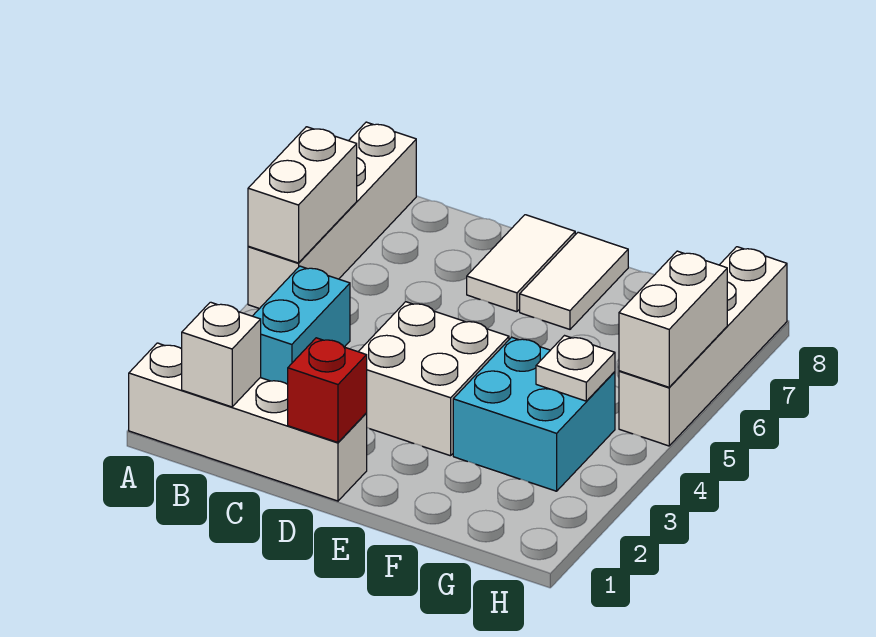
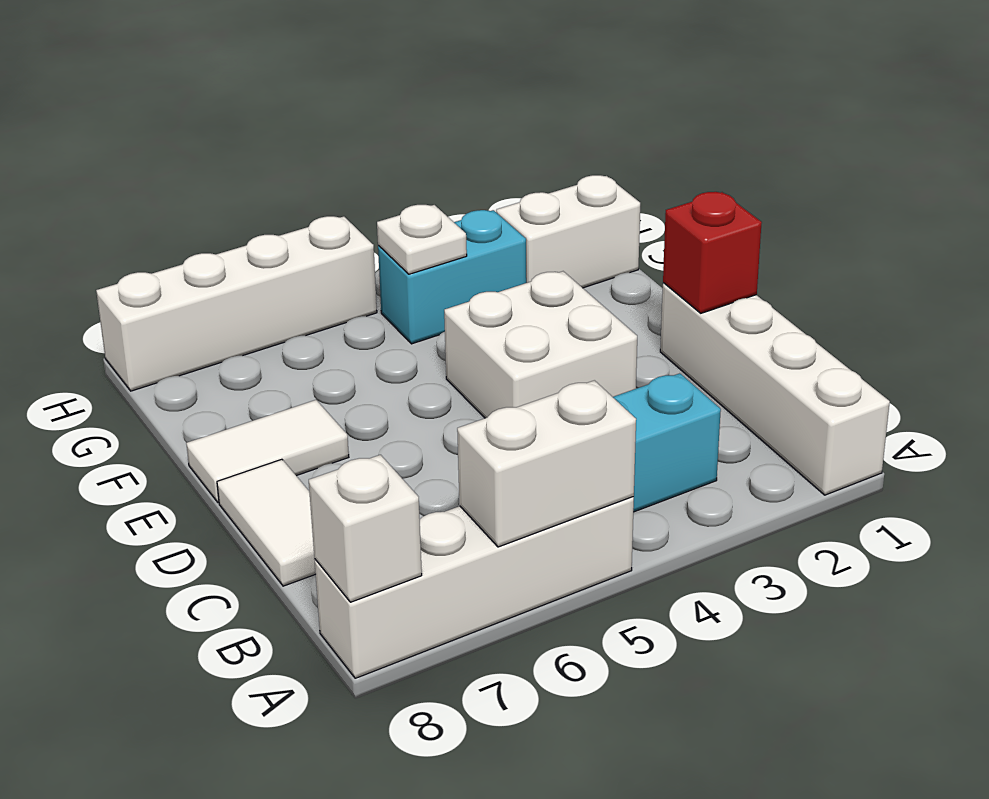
white brick B1 level 2 -> white brick A8 level 2
white tile D7:D8 level 1 -> white tile C8:D8 level 1
cyan brick F3:G4 level 1 -> cyan brick G3:G4 level 1
white brick H5:H6 level 2 -> white brick G1:G2 level 1

